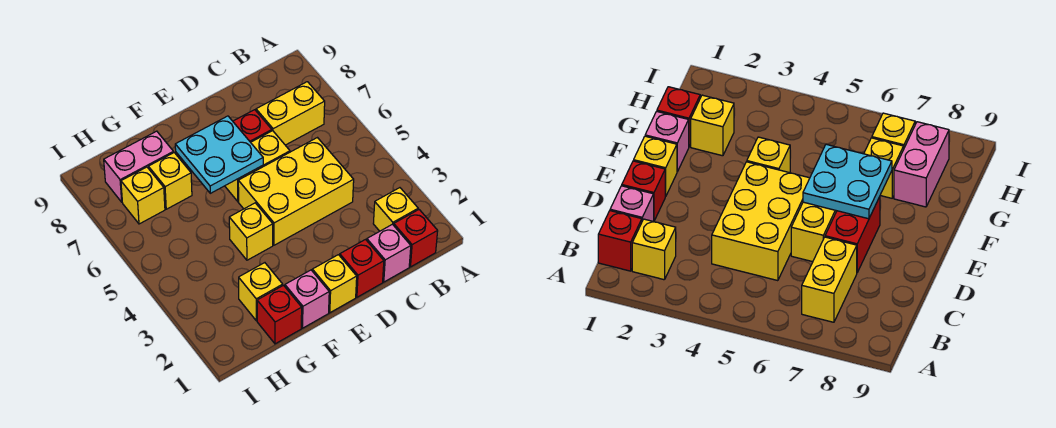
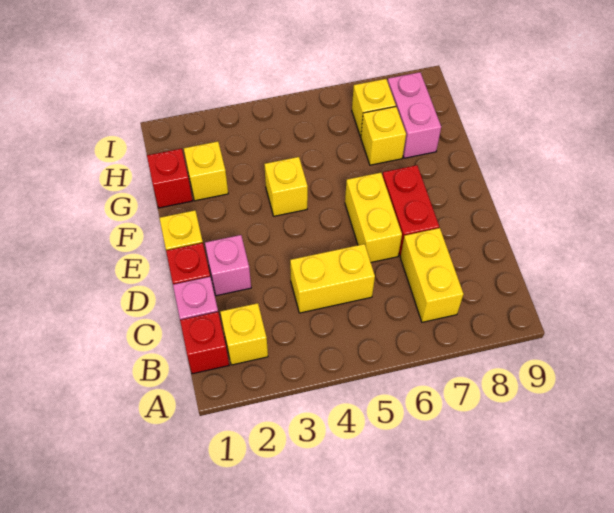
yellow brick C4:E5 level 1 -> yellow brick C4:C5 level 1
cyan plate E6:F7 level 2 -> none
pink brick F1 level 1 -> pink brick D2 level 1

